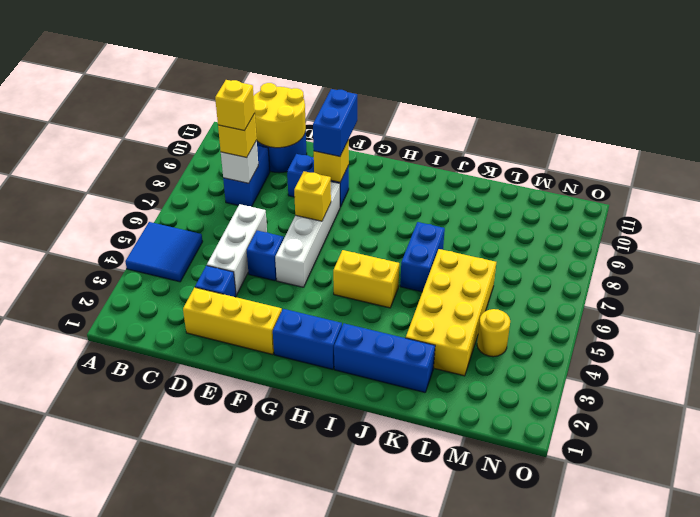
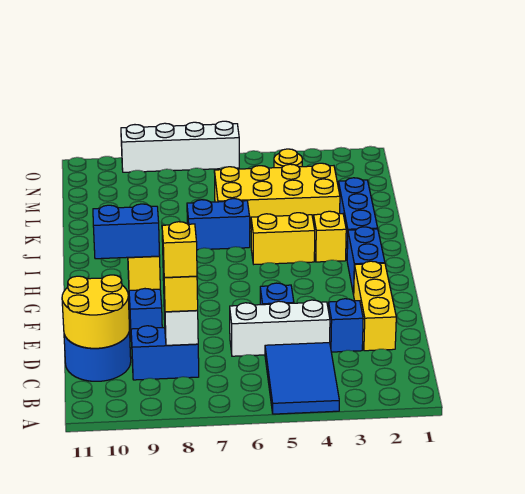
blue tile A4:B5 level 1 -> blue tile A4:C5 level 1
white brick F5:F8 level 1 -> white brick O6:O9 level 1
yellow brick F7 level 2 -> yellow brick I3 level 1
yellow brick H5:I5 level 1 -> yellow brick I4:I5 level 1

